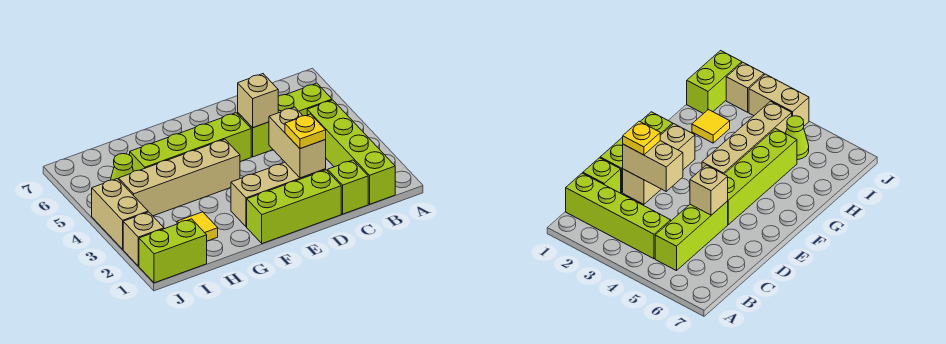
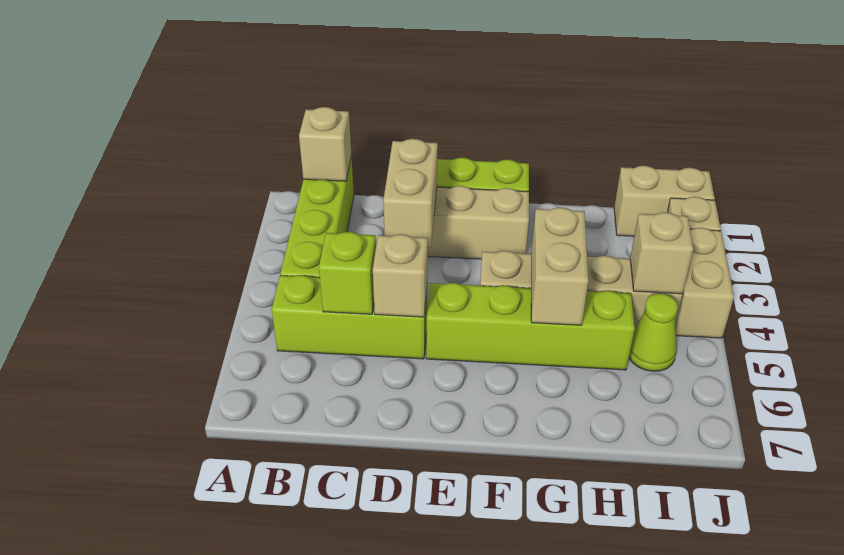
none -> tan brick B1 level 2
lime brick C1 level 1 -> lime brick C5 level 2
yellow plate D2 level 3 -> none
none -> tan brick G4:G5 level 2
yellow tile H2 level 1 -> none
lime brick I1:J1 level 1 -> tan brick I1:J1 level 1
none -> tan brick I4 level 2

